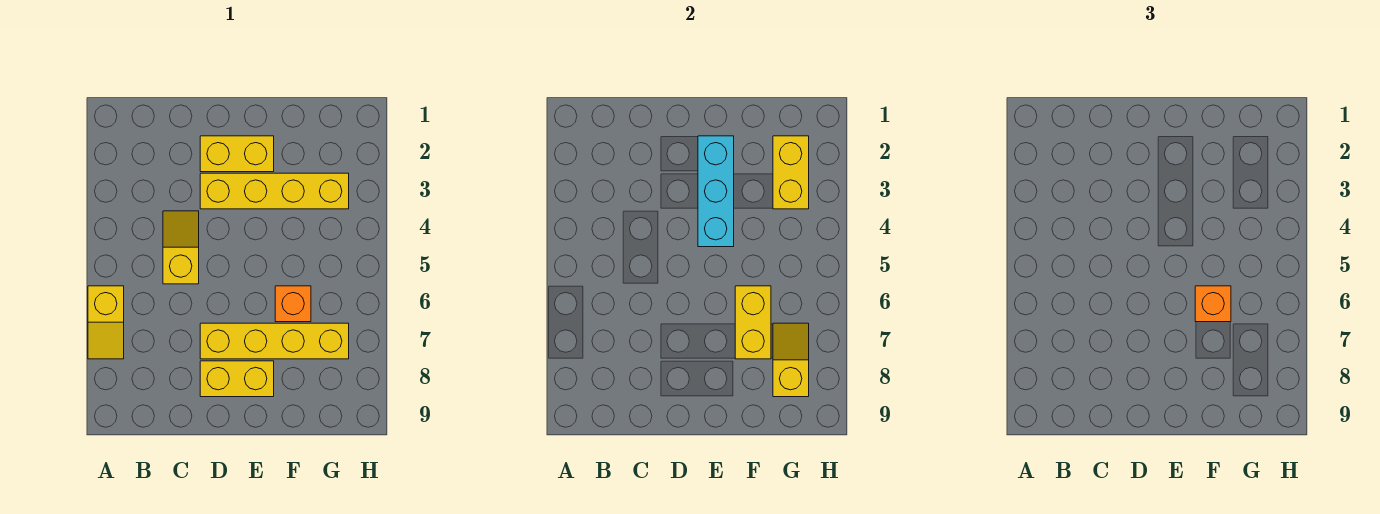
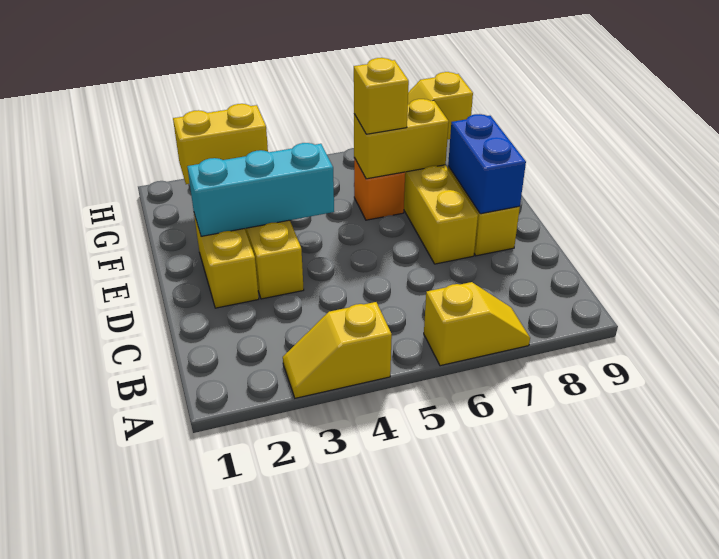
yellow slope C4:C5 level 1 top 5 -> yellow slope A3:A4 level 1 top 4
none -> blue brick D8:E8 level 2
orange brick F6 level 3 -> yellow brick F6 level 3

